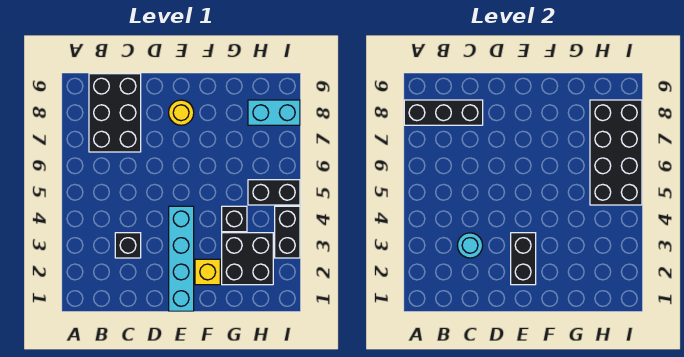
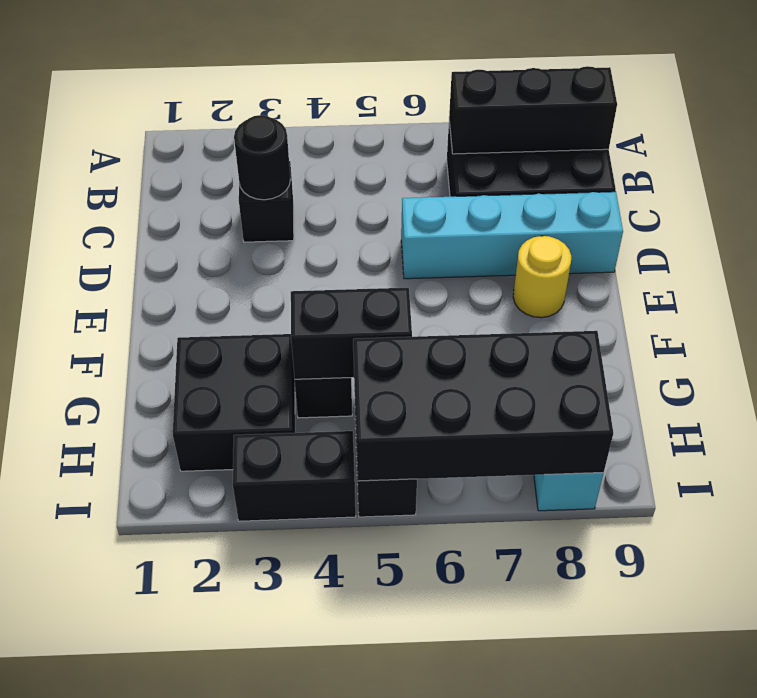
black brick A8:C8 level 2 -> black brick B7:B9 level 2
cyan round brick C3 level 2 -> black round brick C3 level 2
cyan brick E1:E4 level 1 -> cyan brick D6:D9 level 1
black brick E2:E3 level 2 -> black brick G4:G5 level 2
yellow brick F2 level 1 -> none

